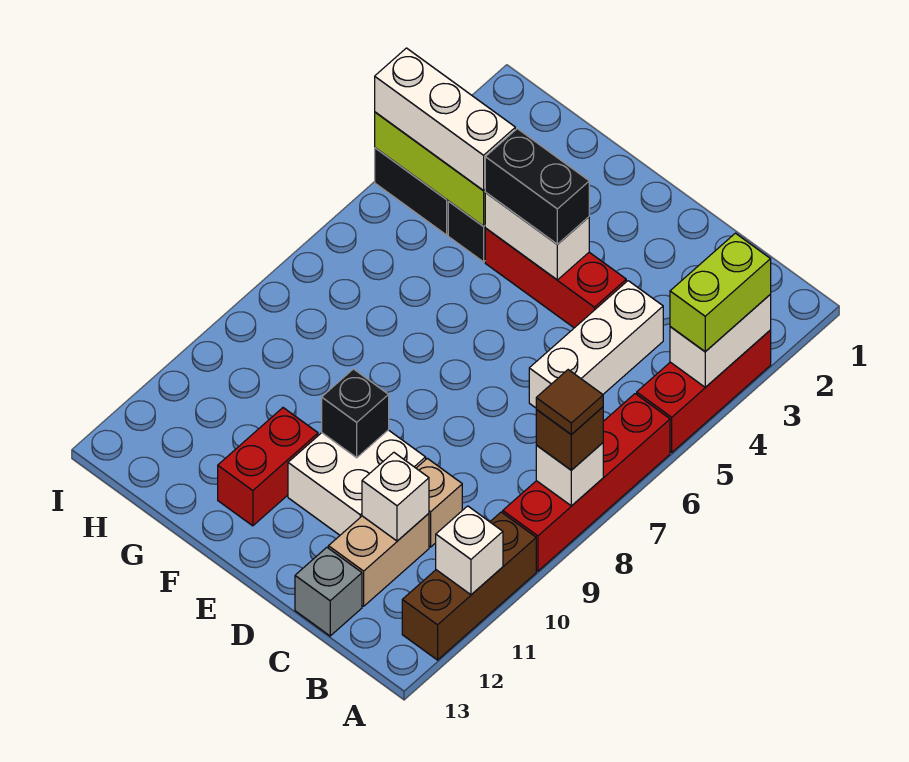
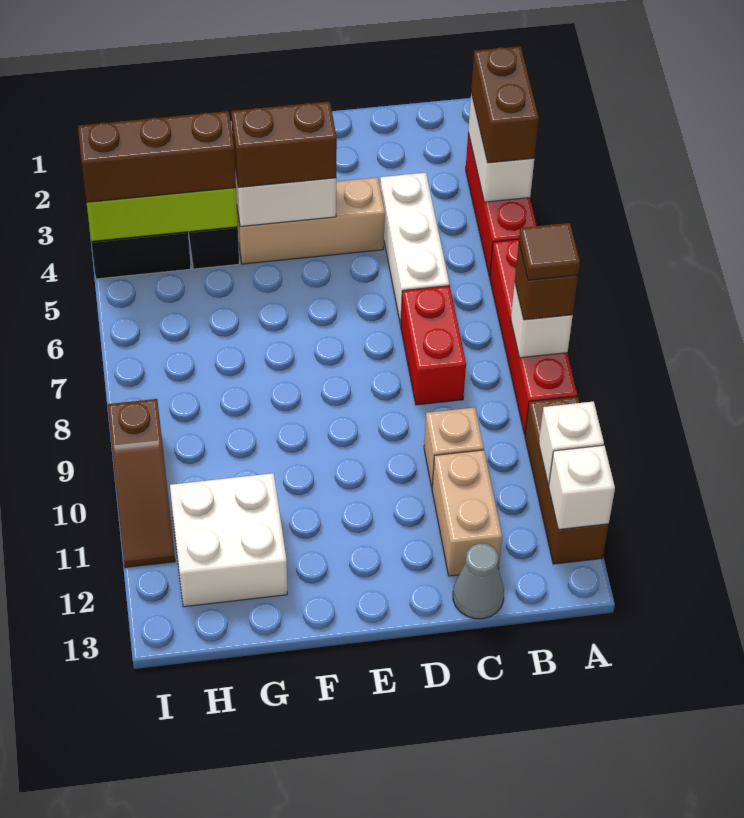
lime brick A3:A4 level 3 -> brown brick A3:A4 level 3
white brick C11 level 2 -> white brick A12 level 2
grey brick C13 level 1 -> grey cone C13 level 1
red brick D4:F4 level 1 -> tan brick D4:F4 level 1
white brick D10:E11 level 1 -> white brick G11:H12 level 1
black brick E4:F4 level 3 -> brown brick E4:F4 level 3
black brick E10 level 2 -> none
red brick F11:F12 level 1 -> red brick C7:C8 level 1
white brick G4:I4 level 3 -> brown brick G4:I4 level 3
none -> brown slope I9:I11 level 1 top 9

